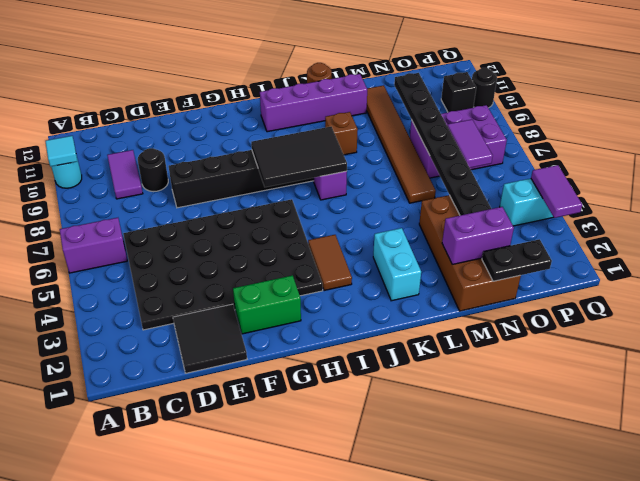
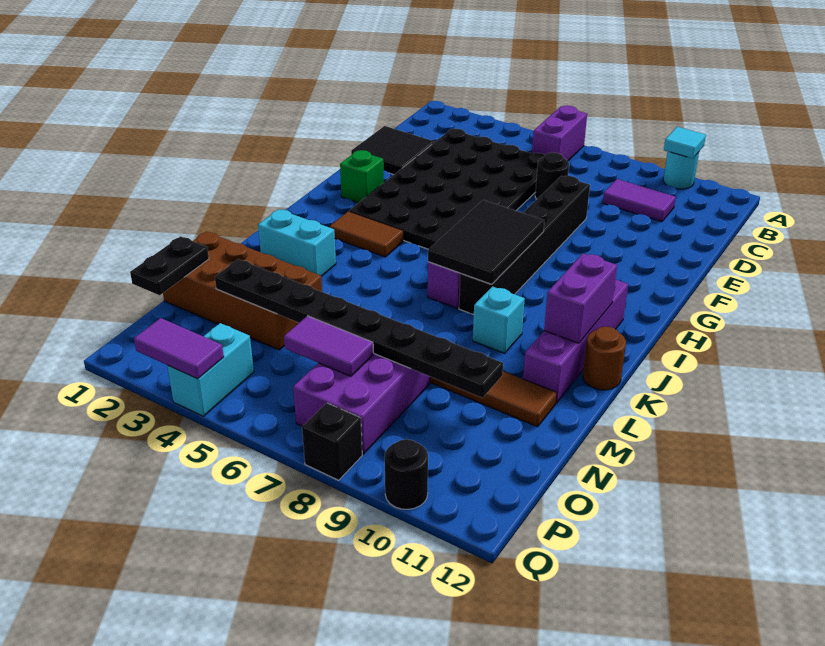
black round brick D9 level 1 -> black round brick D7 level 1
green brick F2:G2 level 1 -> green brick G2 level 1
brown brick K9 level 1 -> cyan brick K9 level 1
purple brick M2:N2 level 2 -> purple brick J11:K11 level 2
black brick P10 level 1 -> black brick Q8 level 1

